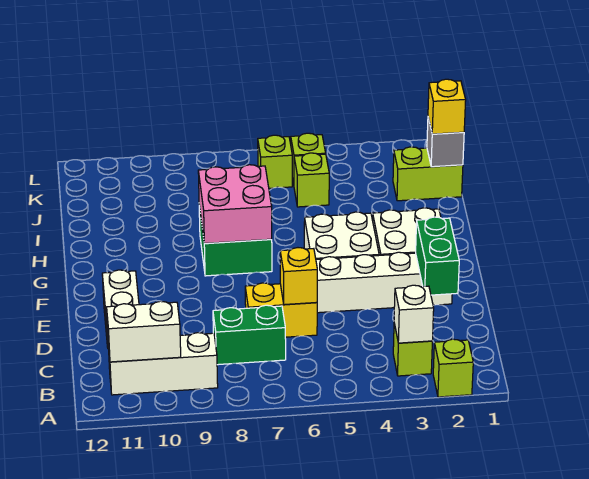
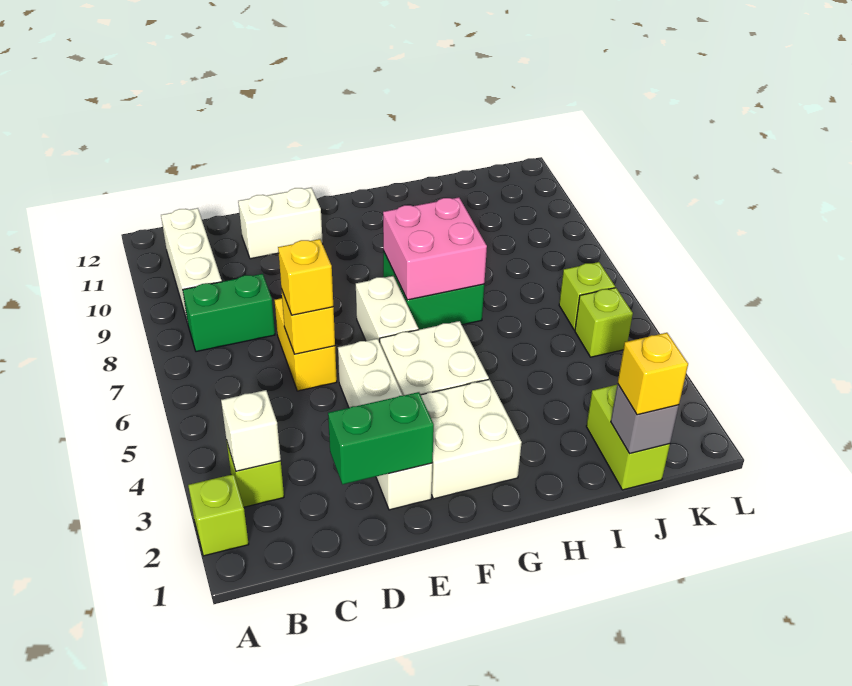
white brick B10:B11 level 2 -> white brick F6:F7 level 1
green brick C7:C8 level 1 -> green brick B8:C8 level 1
none -> yellow brick D6 level 3
lime brick J5 level 1 -> none

